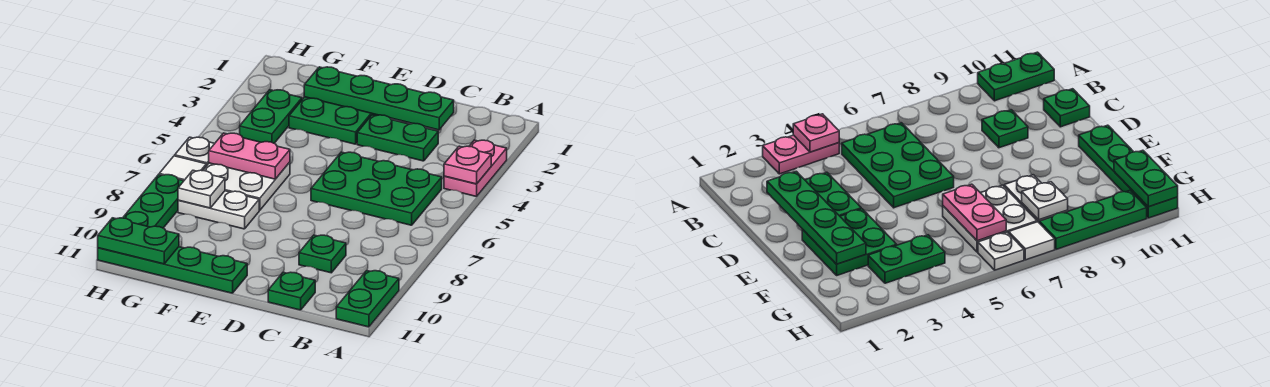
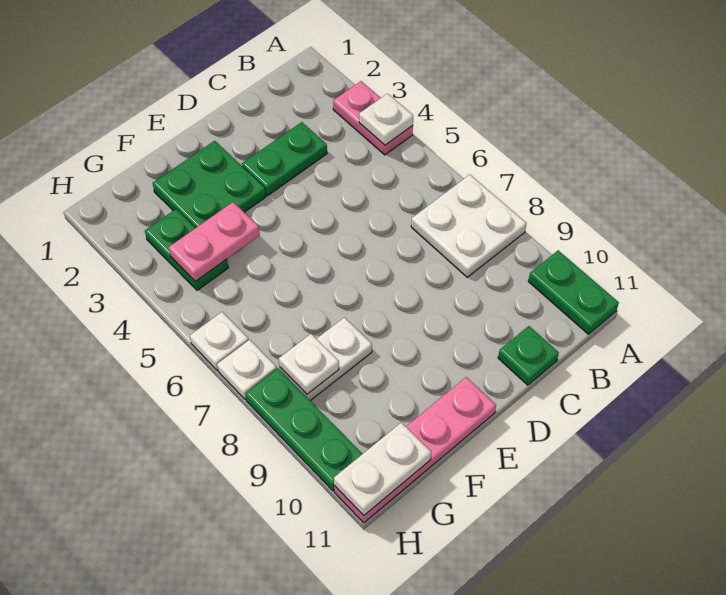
pink plate A4 level 2 -> white plate A4 level 2
green plate B5:D6 level 1 -> none
green plate C2:F2 level 2 -> none
green plate C9 level 1 -> none
green plate E11:H11 level 1 -> pink plate E11:H11 level 1
white plate F6:G7 level 1 -> white plate A7:B8 level 1
pink plate F6:G6 level 2 -> pink plate F4:G4 level 2
green plate G11:H11 level 2 -> white plate G11:H11 level 2
white tile H7 level 1 -> white plate H7 level 1

